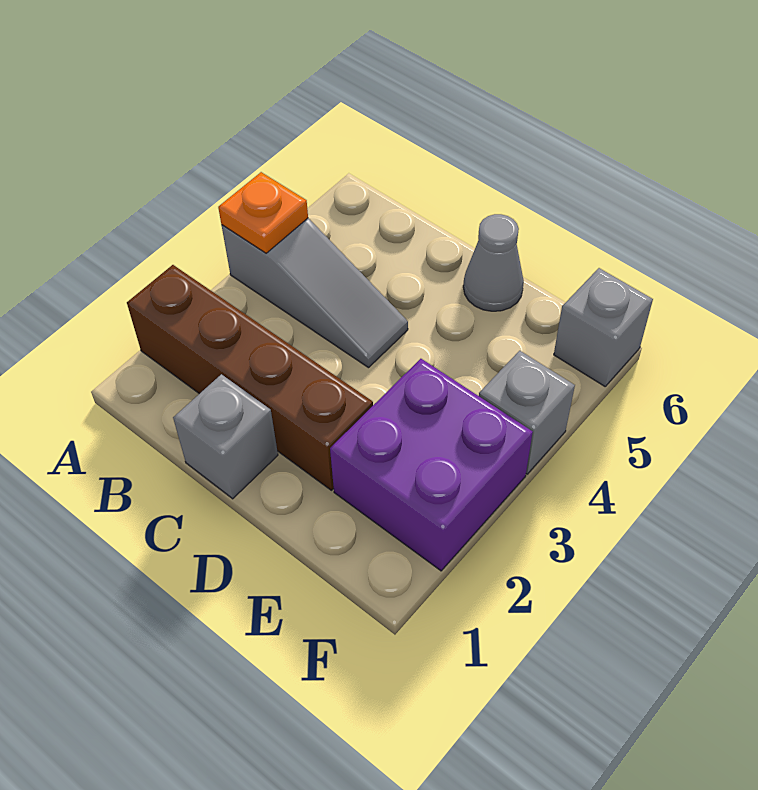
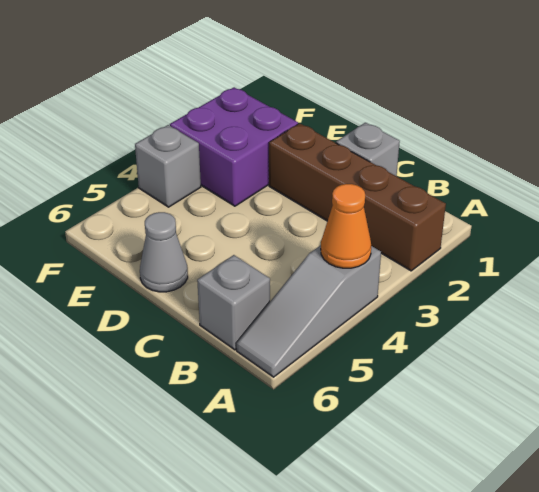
grey slope A4:C4 level 1 top A -> grey slope A4:A6 level 1 top 4
orange plate A4 level 2 -> orange cone A4 level 2
grey brick F6 level 1 -> grey brick B6 level 1

